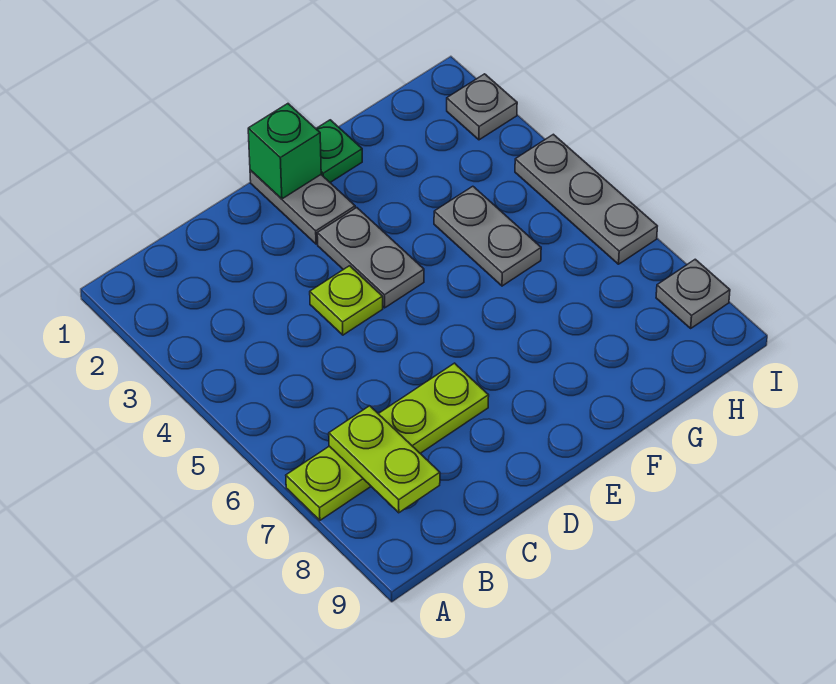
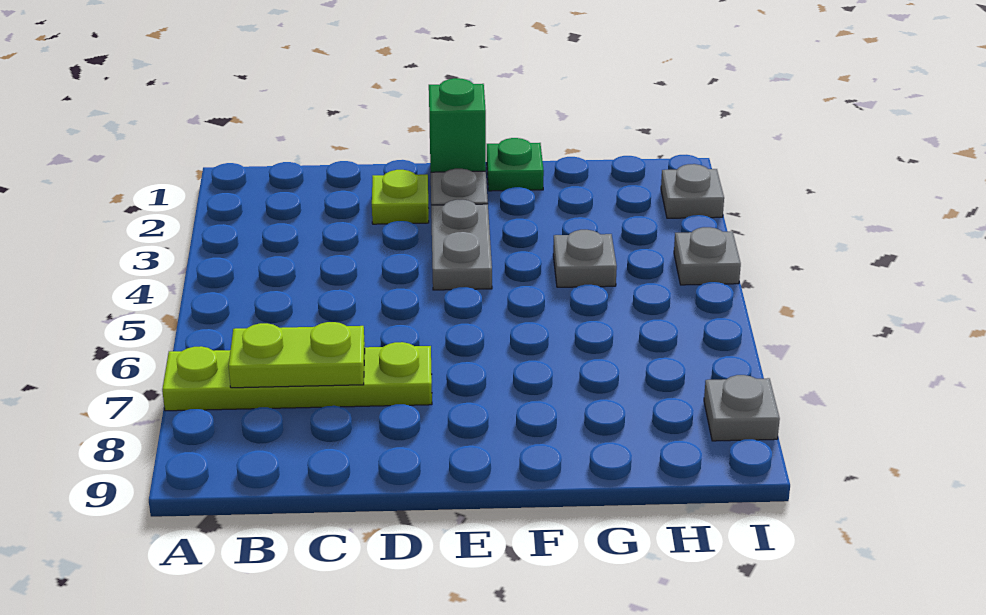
lime plate B7:B8 level 2 -> lime plate B7:C7 level 2
lime plate D4 level 1 -> lime plate D2 level 1
grey plate G4:G5 level 1 -> grey plate G4 level 1
grey plate I4:I6 level 1 -> grey plate I4 level 1

